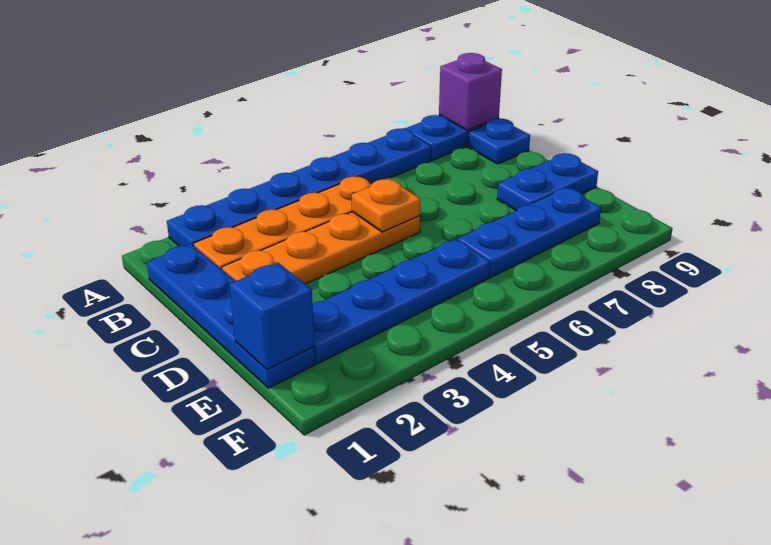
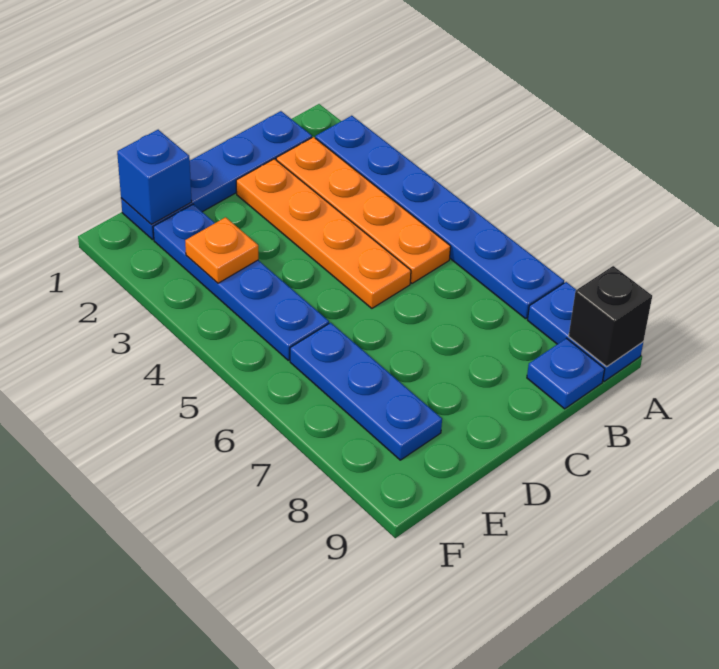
purple brick A9 level 2 -> black brick A9 level 2
orange plate C5 level 2 -> orange plate E3 level 2
blue plate D8:D9 level 1 -> none

